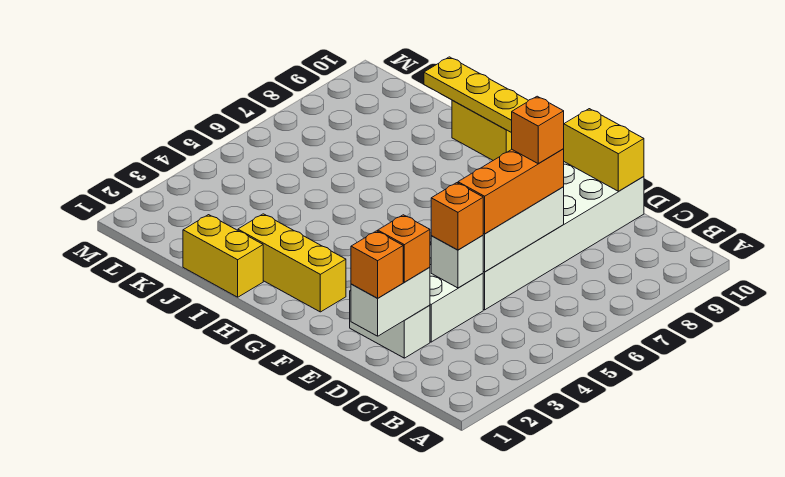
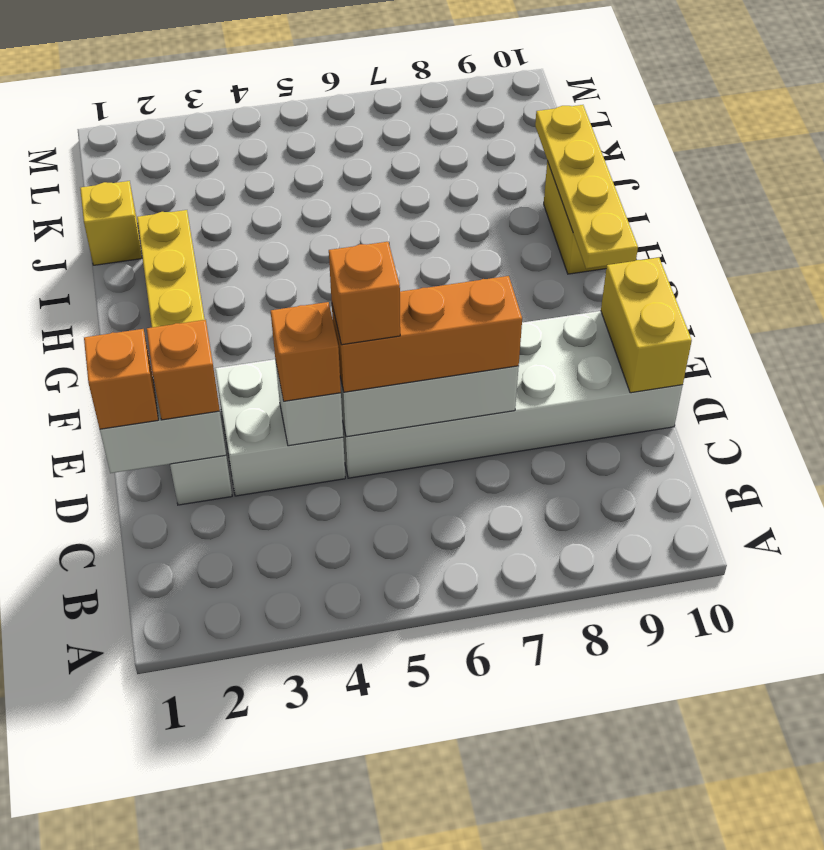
orange brick D7 level 4 -> orange brick D5 level 4
yellow brick I1:J1 level 1 -> yellow brick J1 level 1

